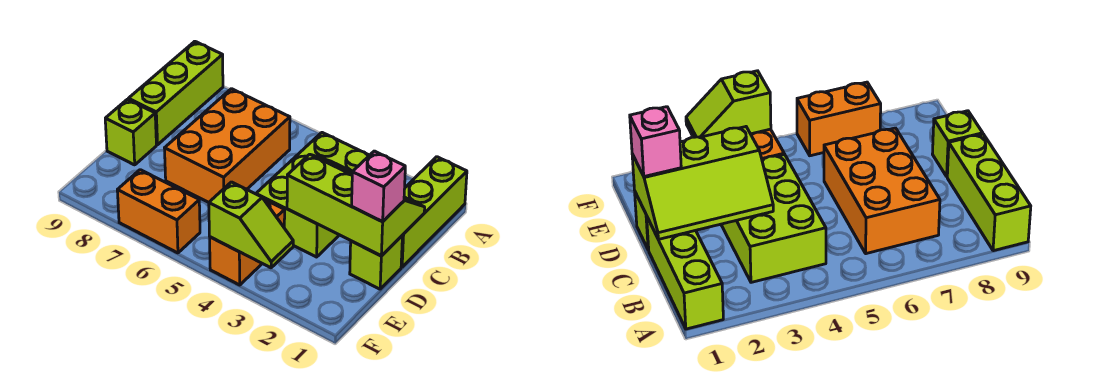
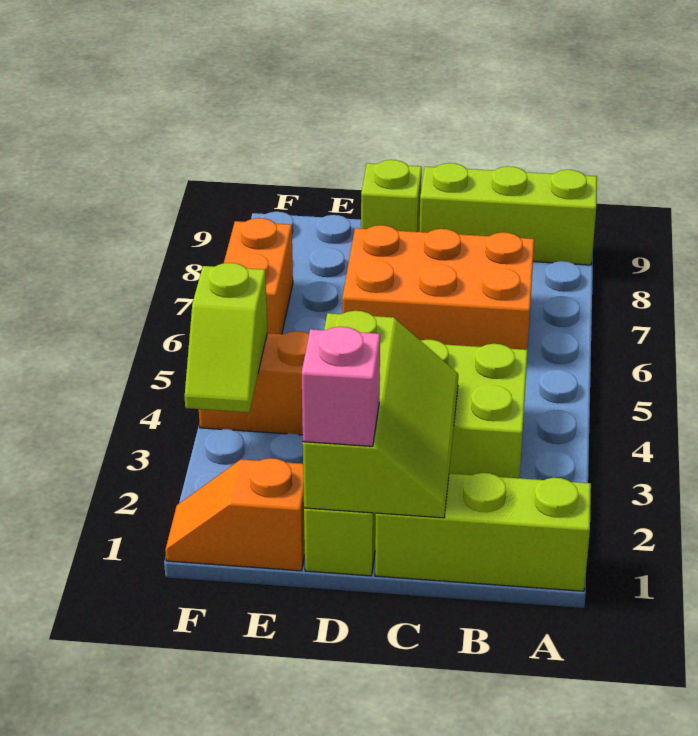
none -> orange slope E1:F1 level 1 top E

